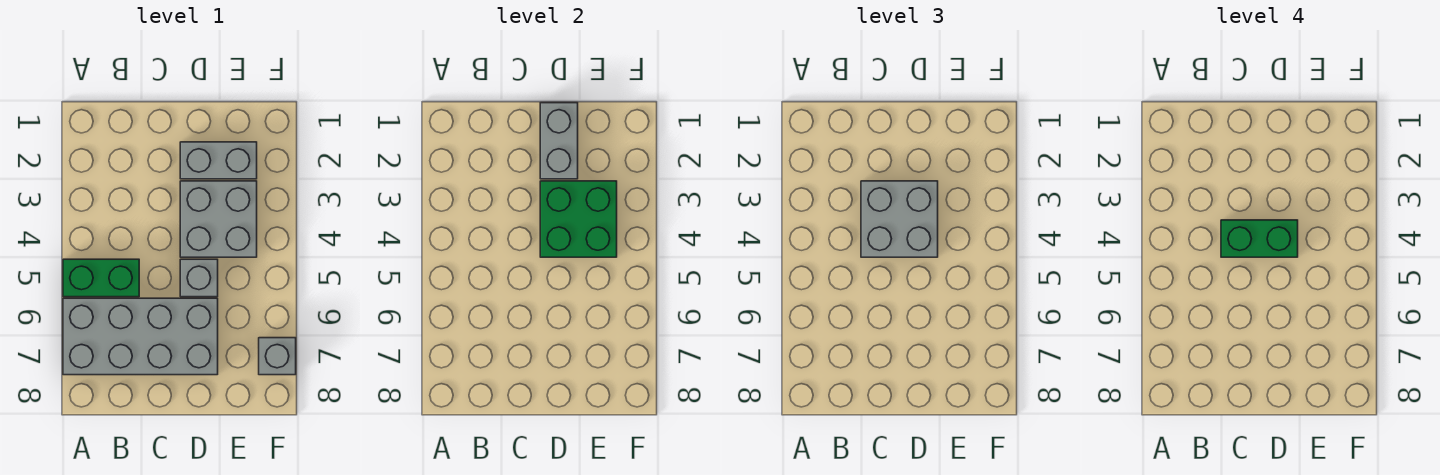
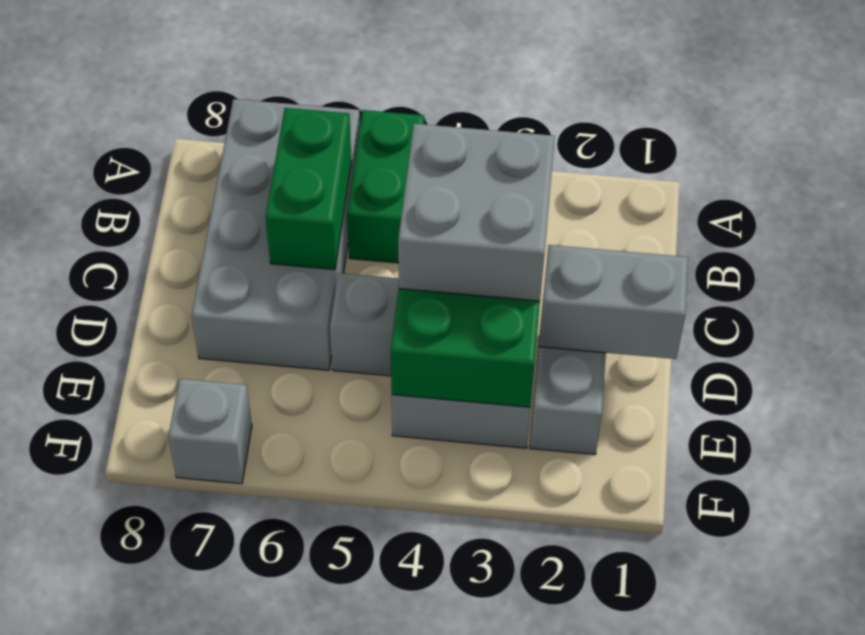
green brick C4:D4 level 4 -> green brick B6:C6 level 2

